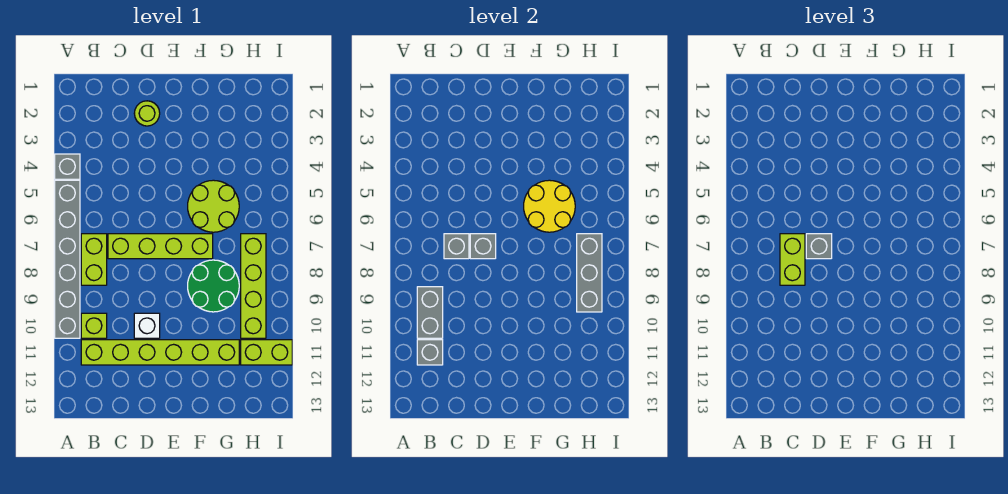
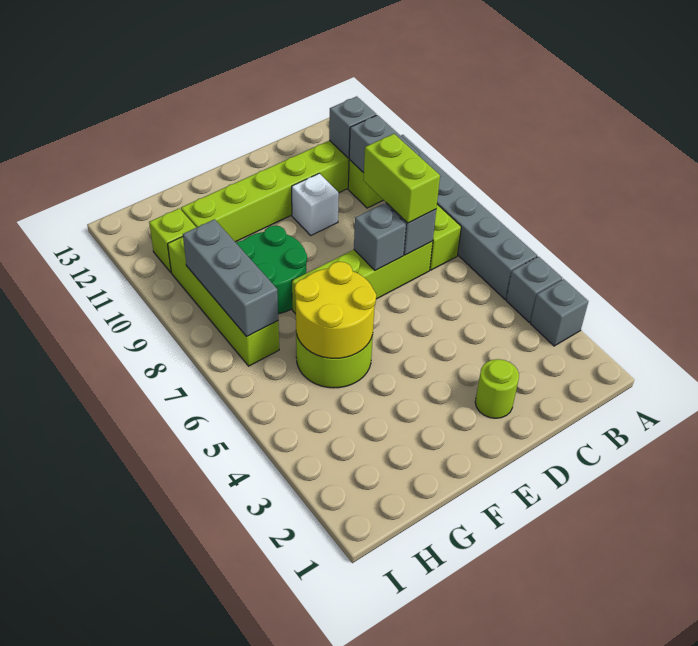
grey brick D7 level 3 -> grey brick A3 level 1
lime brick H11:I11 level 1 -> lime brick H11 level 1

